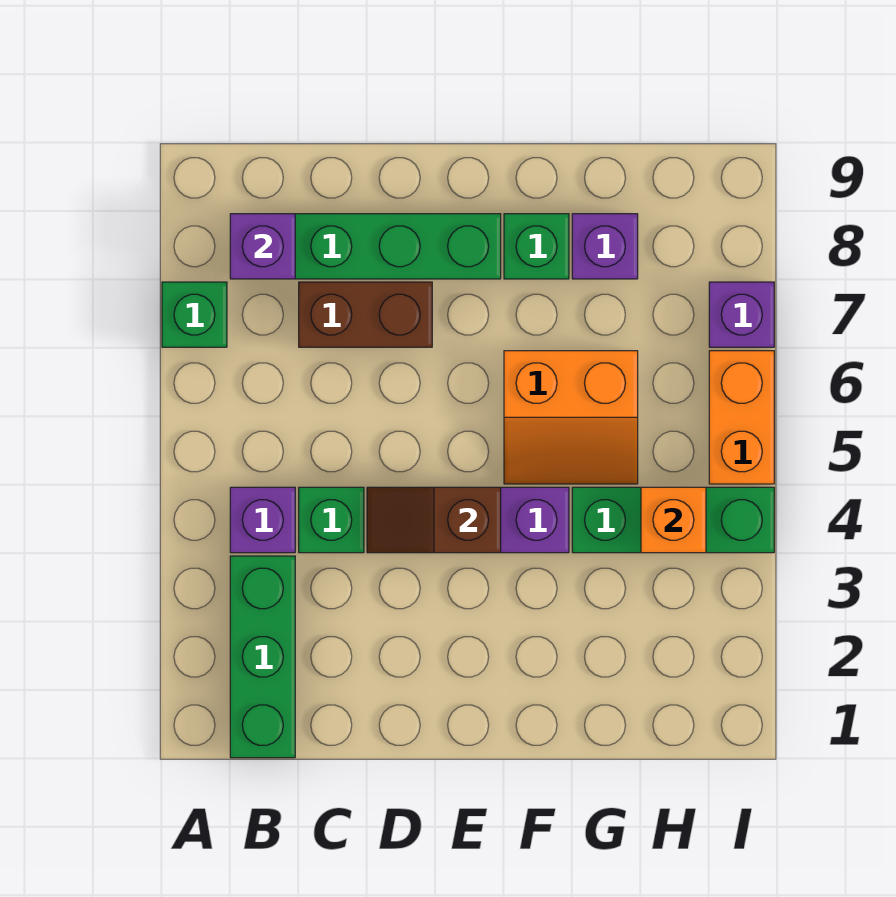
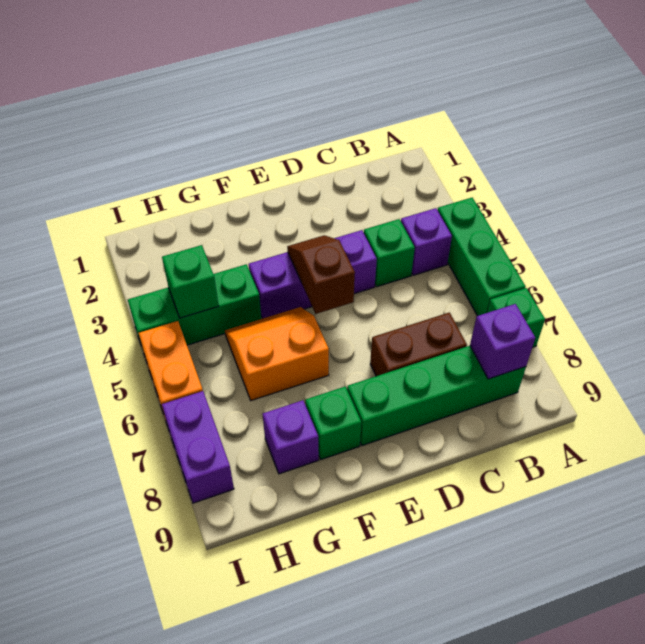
green brick B1:B3 level 1 -> green brick A4:A6 level 1
brown slope D4:E4 level 2 top E -> brown slope E4:E5 level 2 top 5
orange brick H4 level 2 -> green brick H4 level 2
purple brick I7 level 1 -> purple brick I7:I8 level 1

